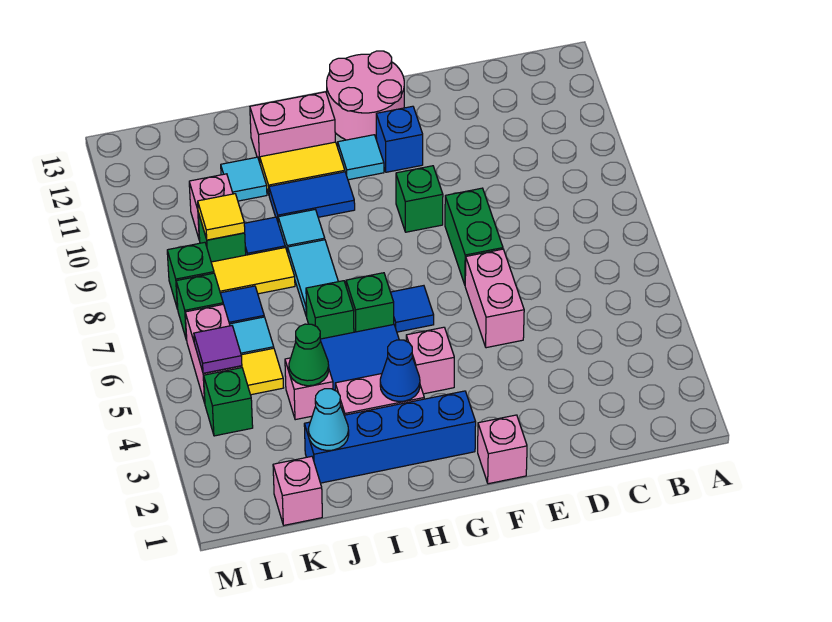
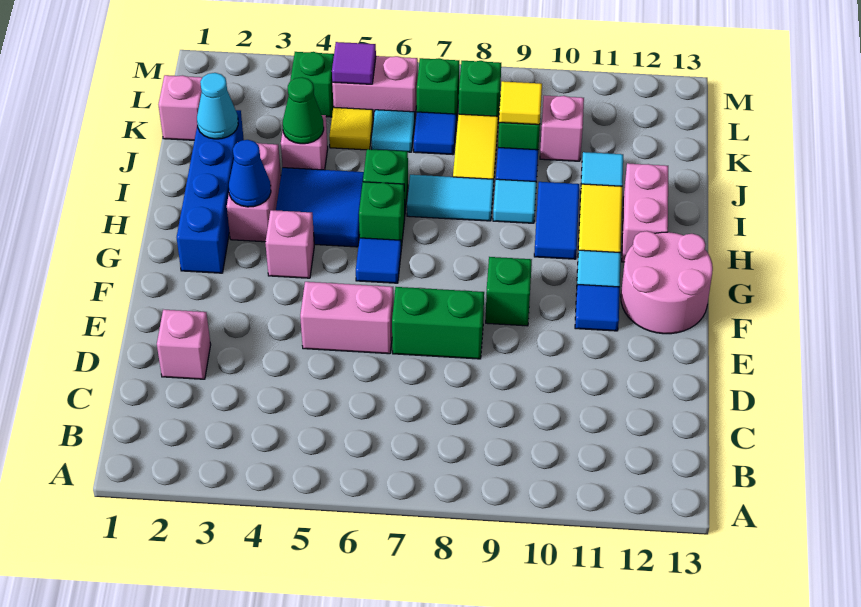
pink brick F1 level 1 -> pink brick D2 level 1
blue brick F11 level 1 -> blue tile F11 level 1

